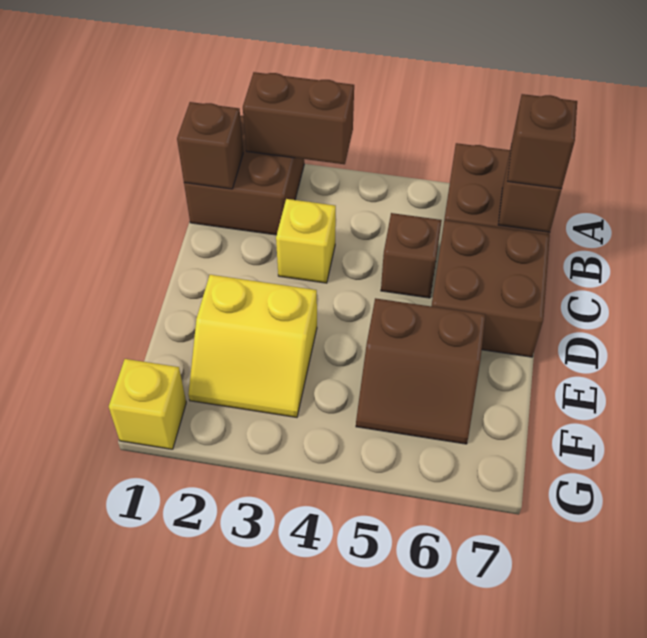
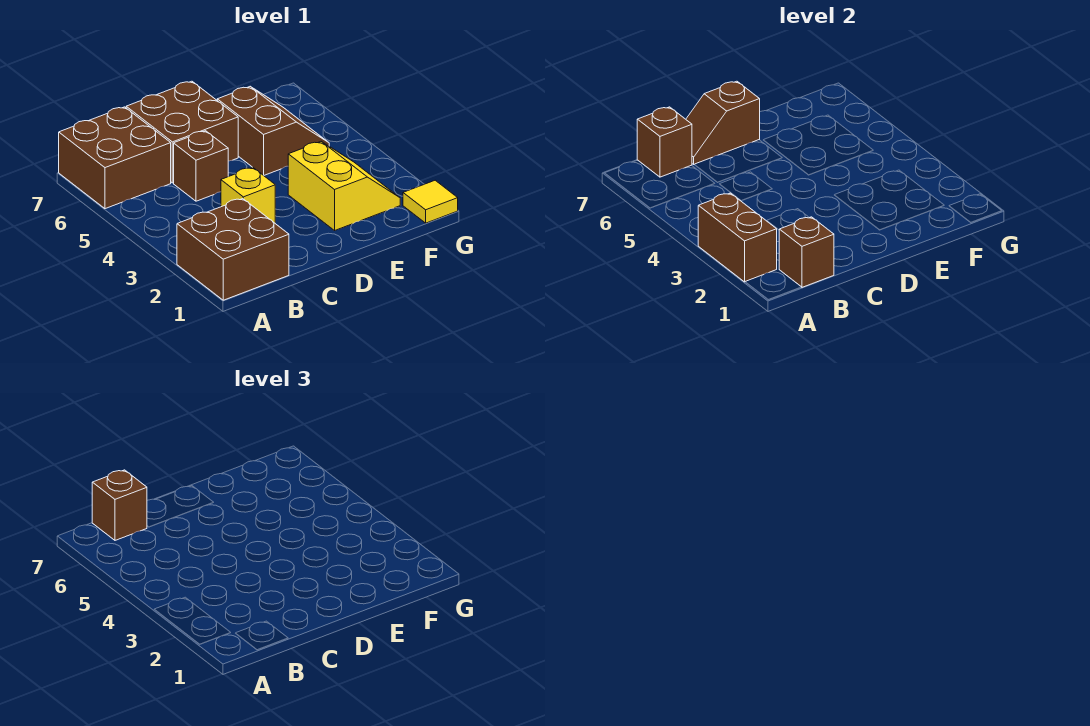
none -> brown slope C7:D7 level 2 top D
yellow brick G1 level 1 -> yellow tile G1 level 1

